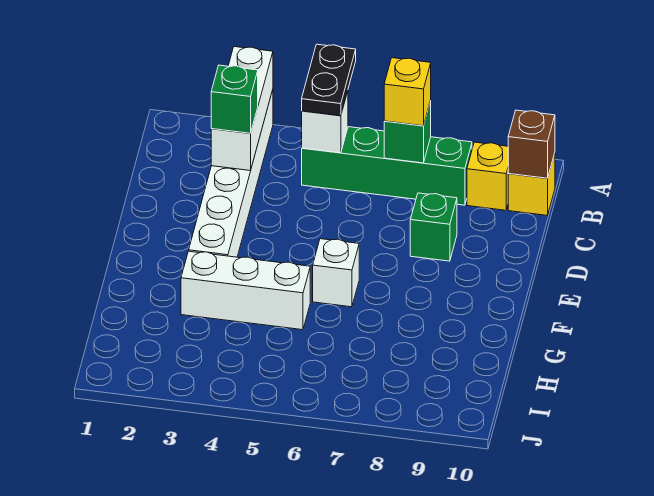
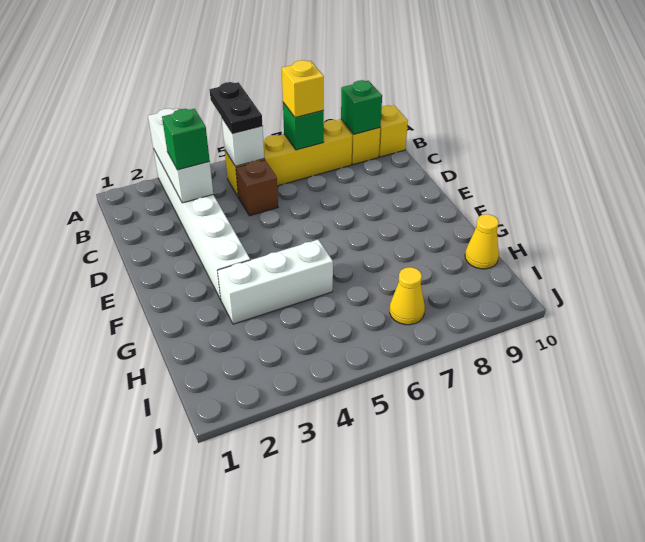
green brick B5:B8 level 1 -> yellow brick B5:B8 level 1
brown brick B10 level 2 -> brown brick C5 level 1
green brick D8 level 1 -> green brick B9 level 2
white brick F6 level 1 -> none
none -> yellow cone H10 level 1
none -> yellow cone I7 level 1

